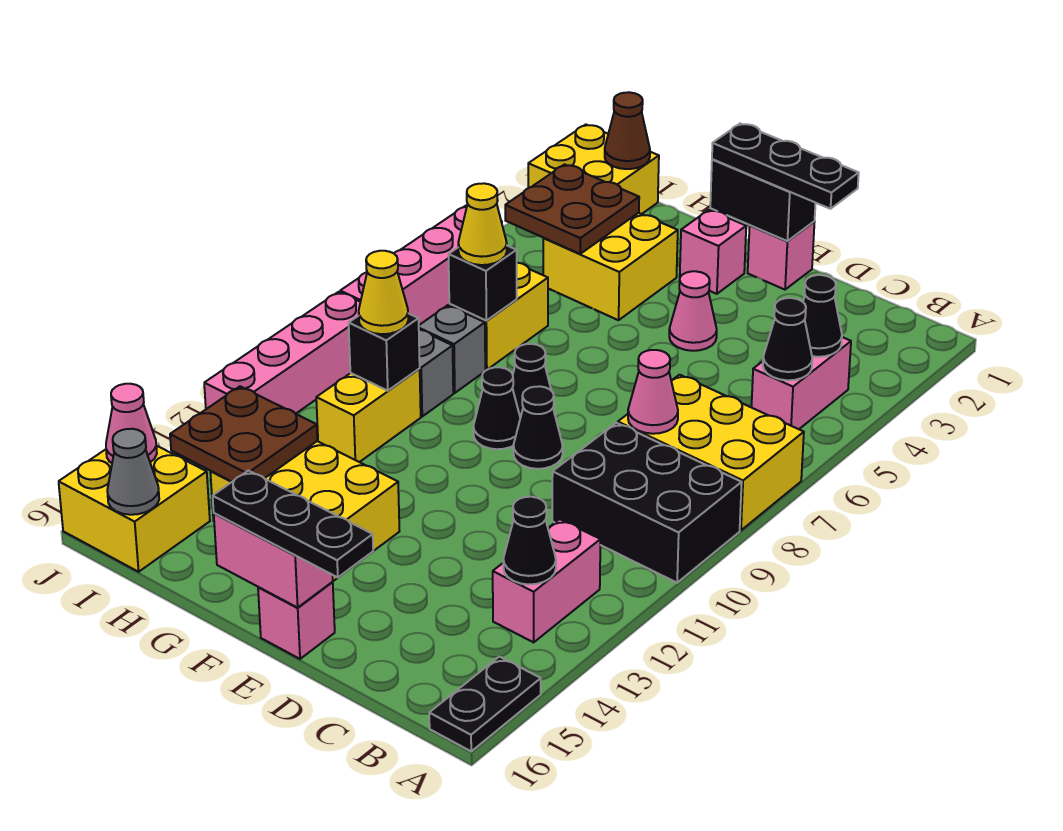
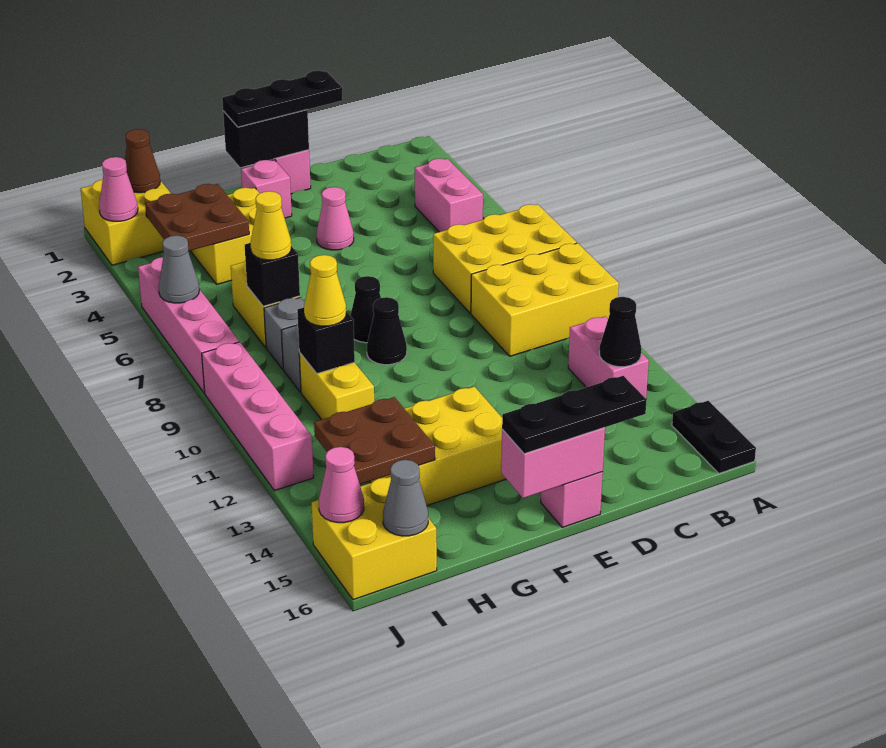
black brick A9:C10 level 1 -> yellow brick A9:C10 level 1
black cone B4 level 2 -> none
black cone B5 level 2 -> none
pink cone C8 level 2 -> pink cone J2 level 2
black cone E9 level 1 -> none
none -> grey cone J6 level 2

